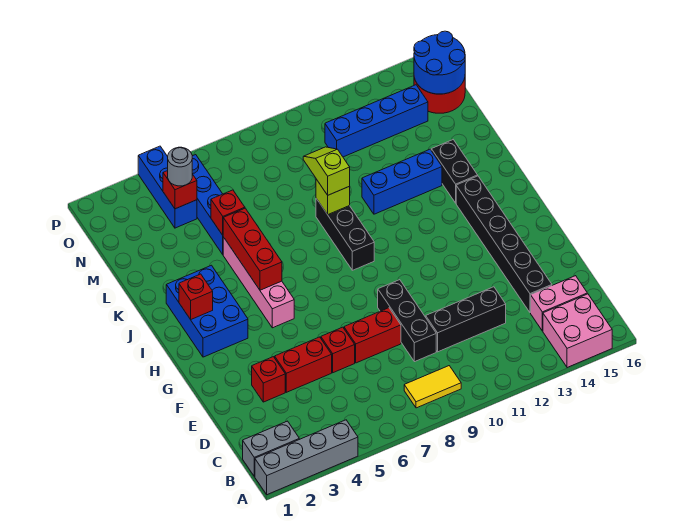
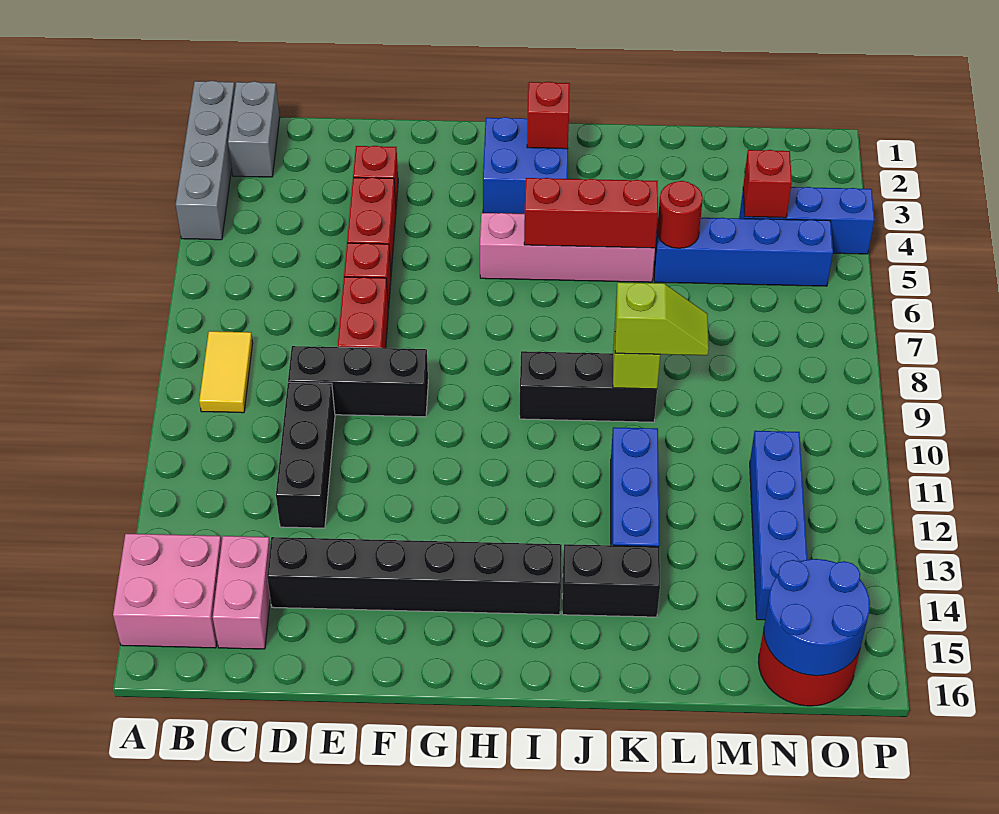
blue brick H2:J3 level 1 -> blue brick H2:I3 level 1
red brick L5 level 2 -> red round brick L5 level 2
grey round brick N4 level 3 -> none

